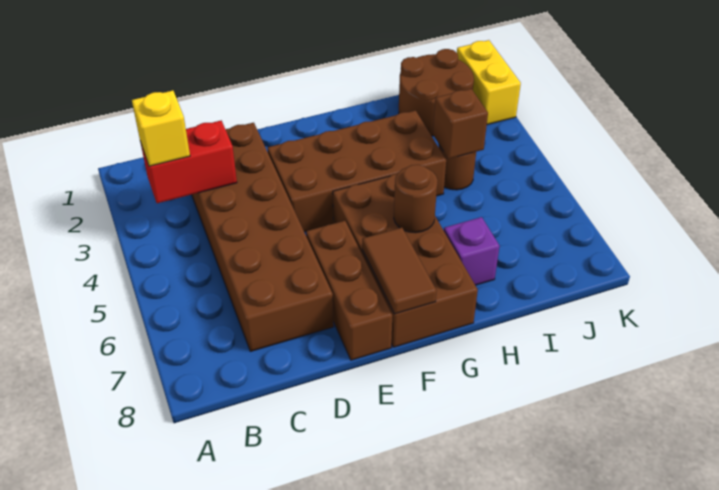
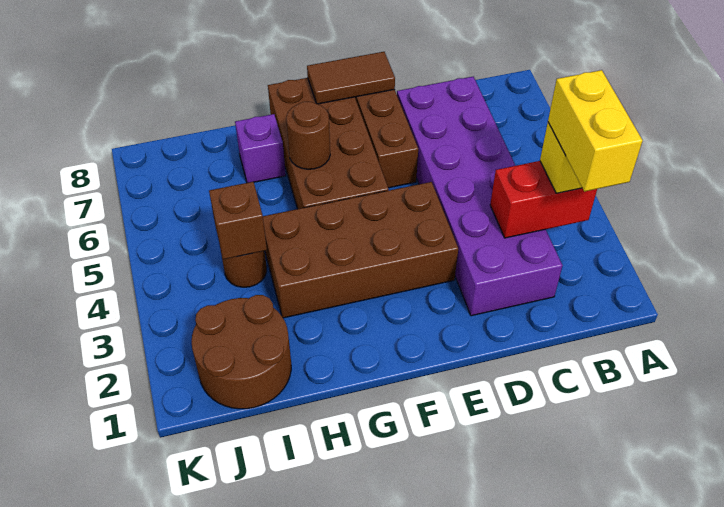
brown brick C2:D7 level 1 -> purple brick C2:D7 level 1
brown tile F7:F8 level 2 -> brown tile E8:F8 level 2
yellow brick K1:K2 level 1 -> yellow brick B2:B3 level 4

